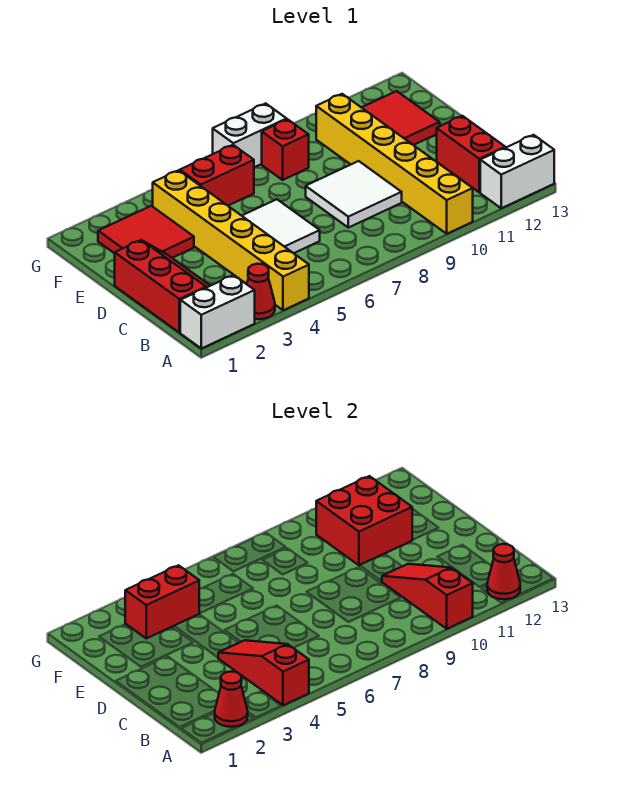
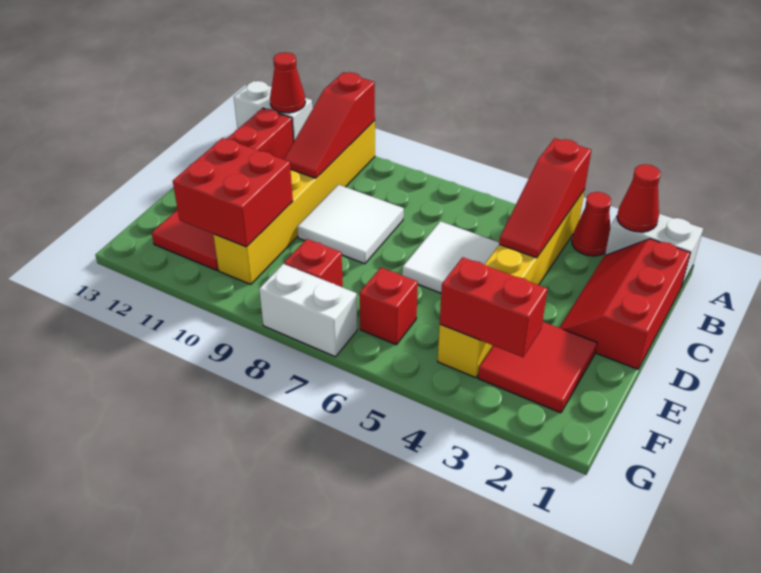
red brick F5:F6 level 1 -> red brick F6 level 1

